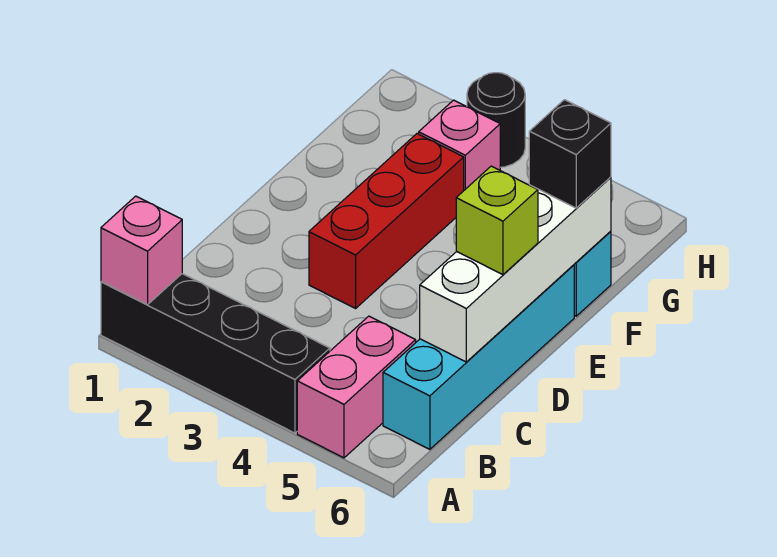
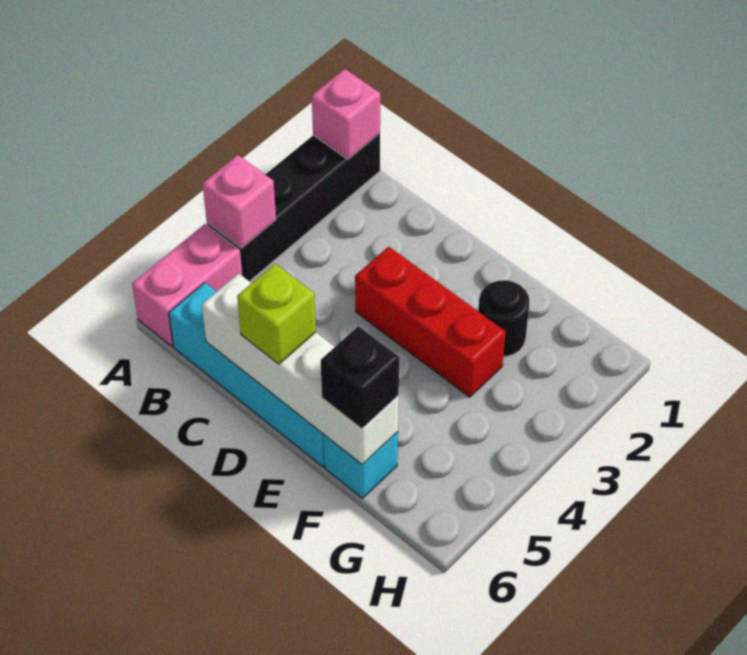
pink brick A5:B5 level 1 -> pink brick A5:A6 level 1
pink brick G3 level 1 -> pink brick A4 level 2
black round brick H3 level 1 -> black round brick F2 level 1

